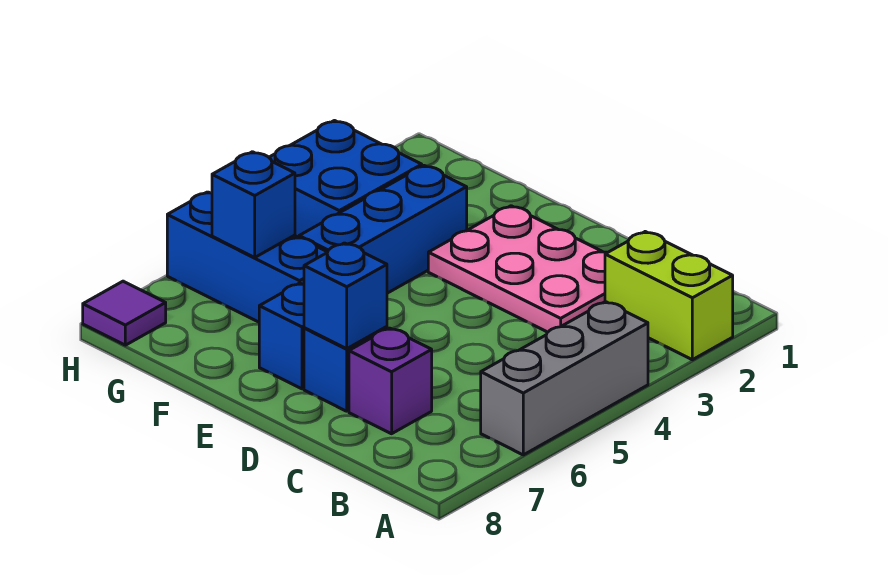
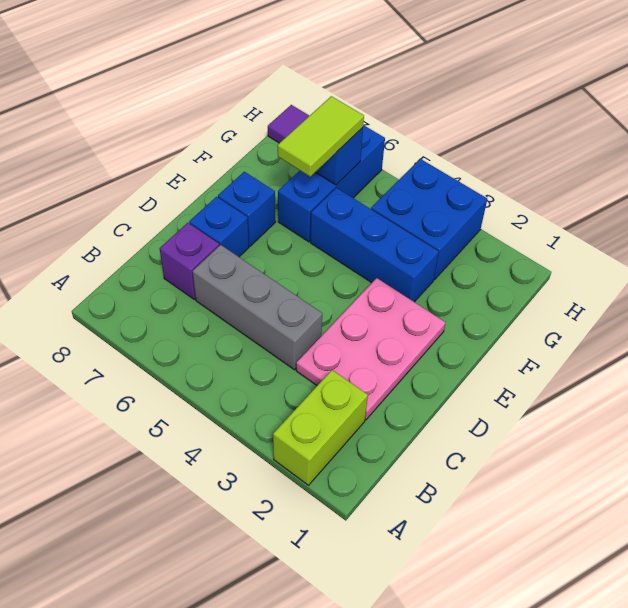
grey brick A4:A6 level 1 -> grey brick C4:C6 level 1
blue brick D7 level 2 -> none
none -> lime tile F6:G6 level 3

